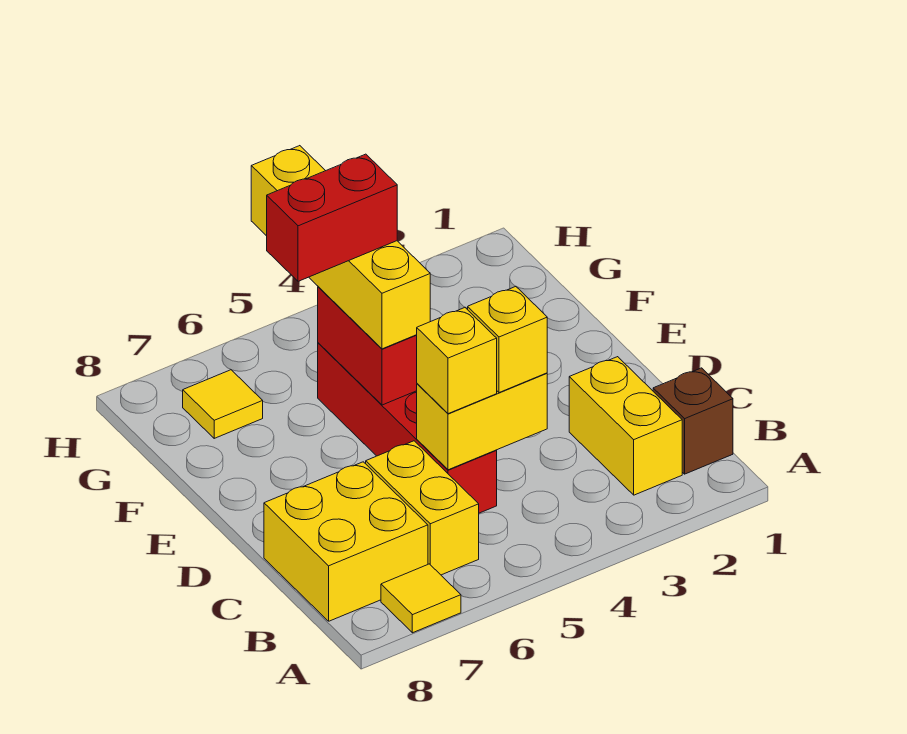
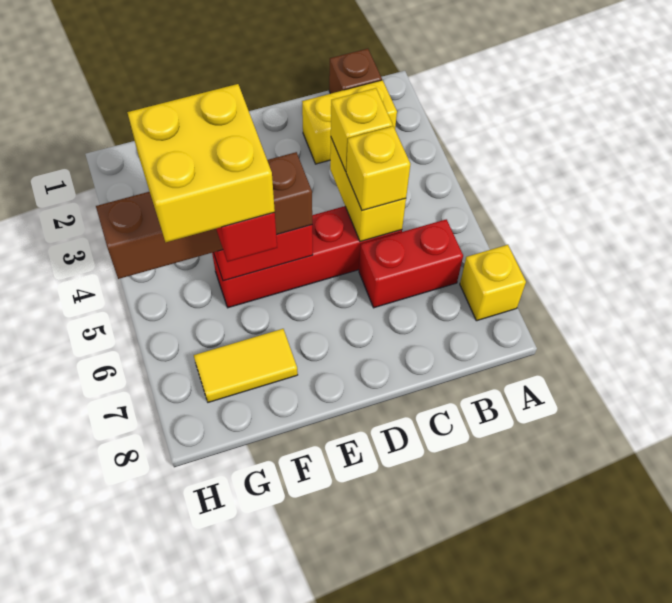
yellow tile A7 level 1 -> yellow brick A7 level 1
yellow brick B6:C6 level 1 -> red brick B6:C6 level 1
yellow brick B7:C8 level 1 -> yellow brick F5:G6 level 5
yellow brick E5:H5 level 3 -> brown brick E5:H5 level 3
yellow tile G7 level 1 -> yellow tile F7:G7 level 1

